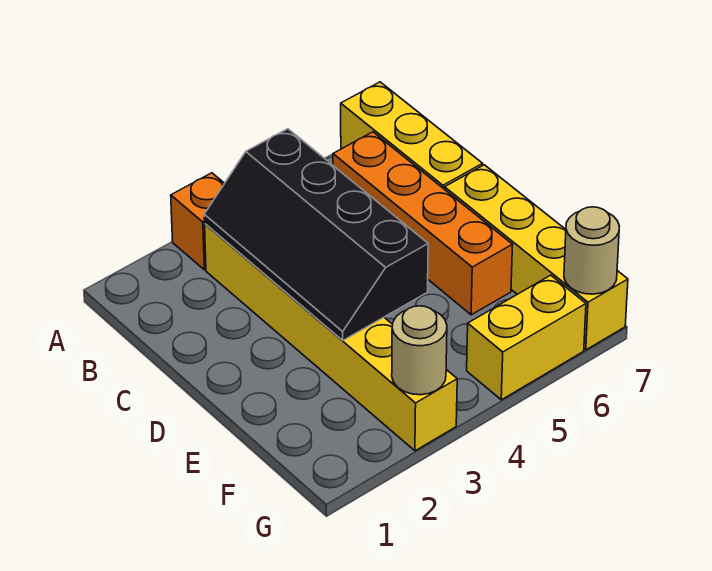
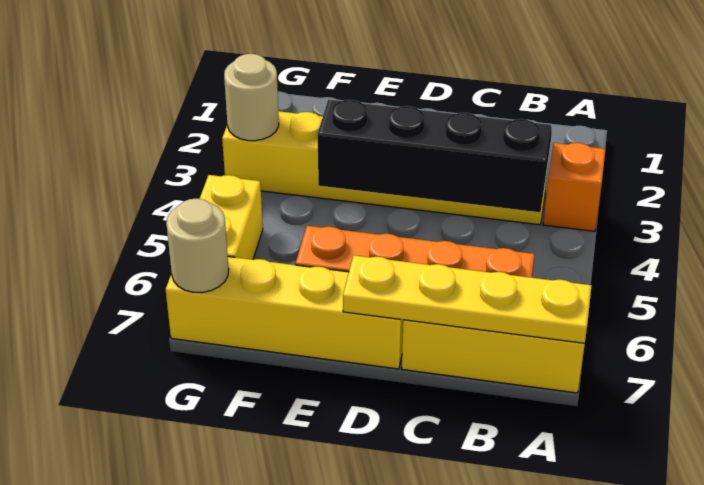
none -> yellow plate A7:D7 level 2

